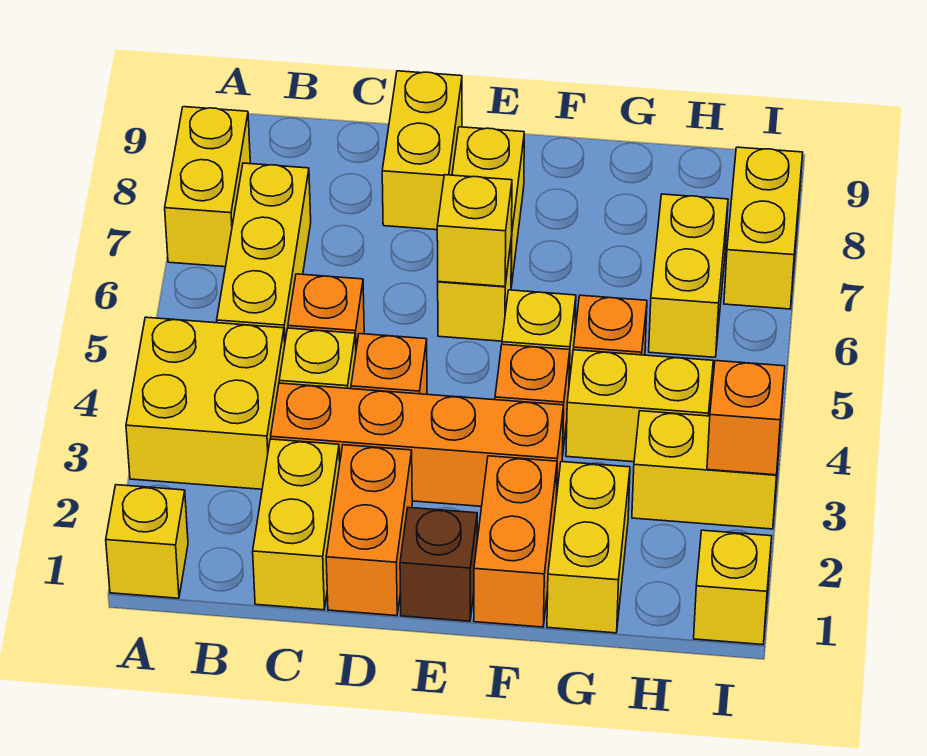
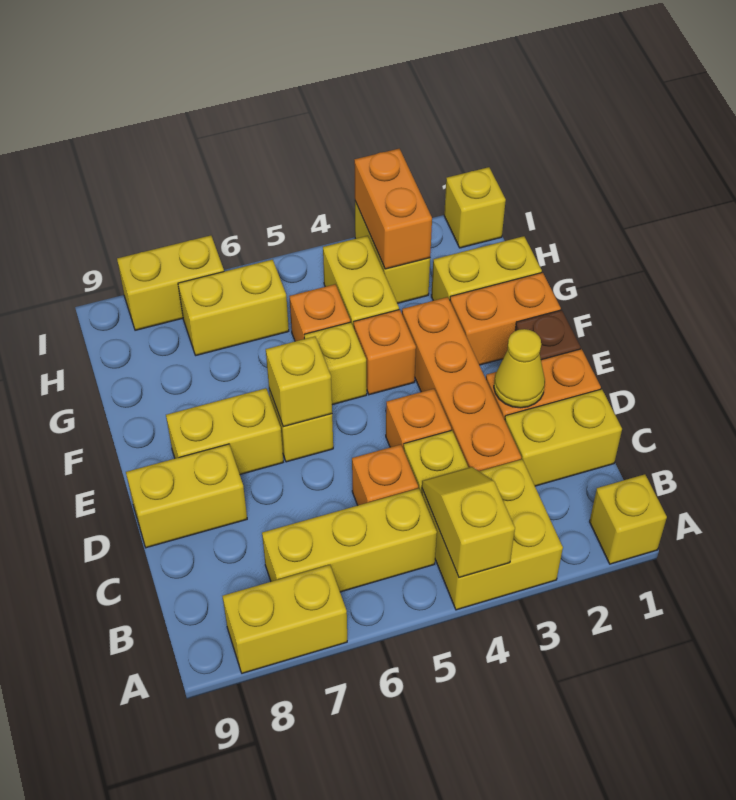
none -> yellow slope A4:B4 level 2 top A
none -> yellow cone D2 level 2
orange brick I3 level 2 -> orange brick H3:I3 level 2

